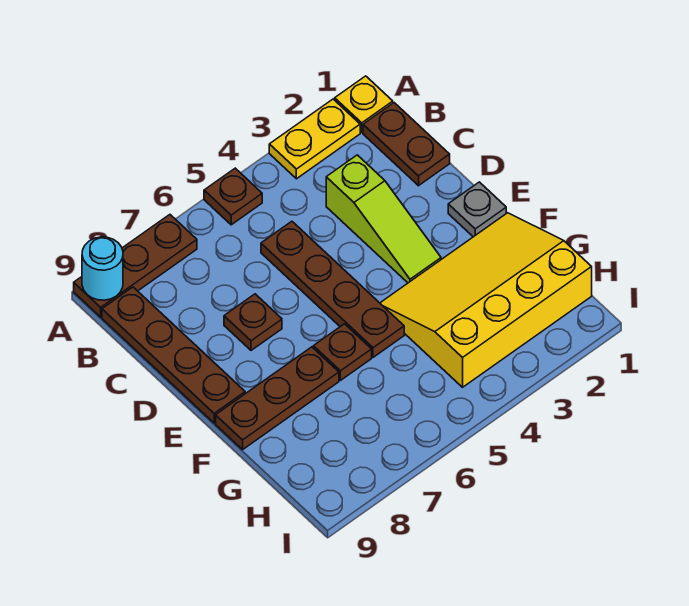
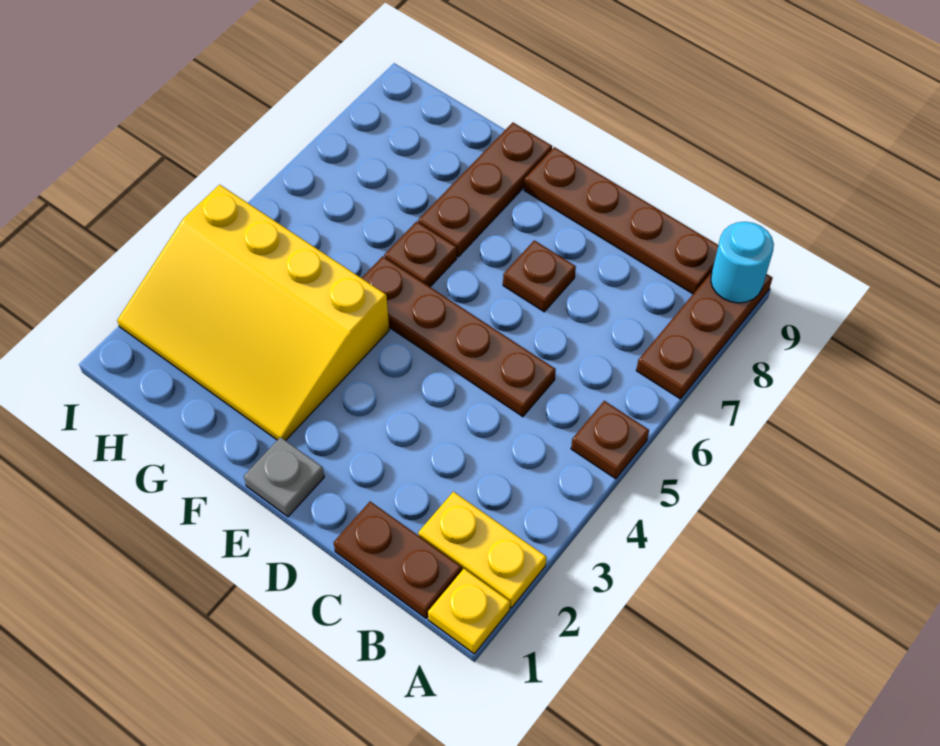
yellow plate A2:A3 level 1 -> yellow plate A2:B2 level 1
lime slope C3:E3 level 1 top C -> none
yellow slope F1:H4 level 1 top H -> yellow slope F2:I4 level 1 top 4

